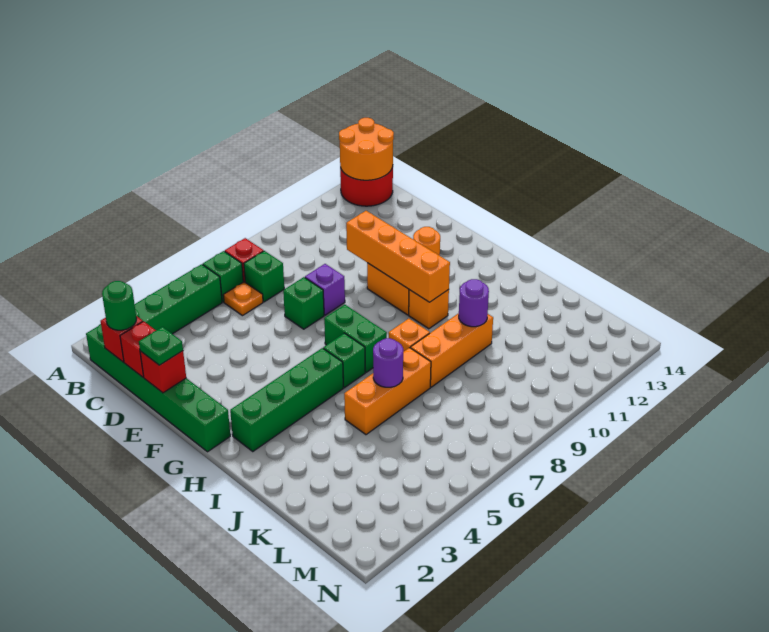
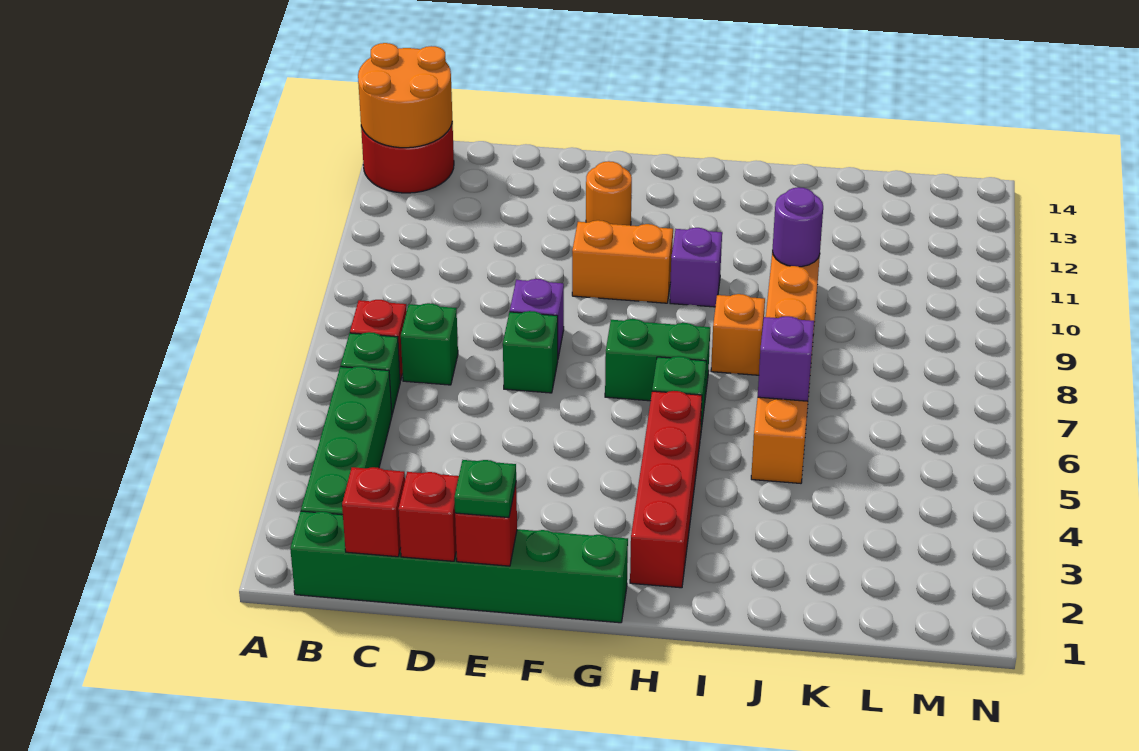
green round brick C1 level 3 -> none
orange plate C6 level 1 -> none
orange brick E10:H10 level 2 -> none
green brick H2:H5 level 1 -> red brick H2:H5 level 1
orange brick H10 level 1 -> purple brick H10 level 1
purple round brick J6 level 2 -> purple brick J6 level 2

